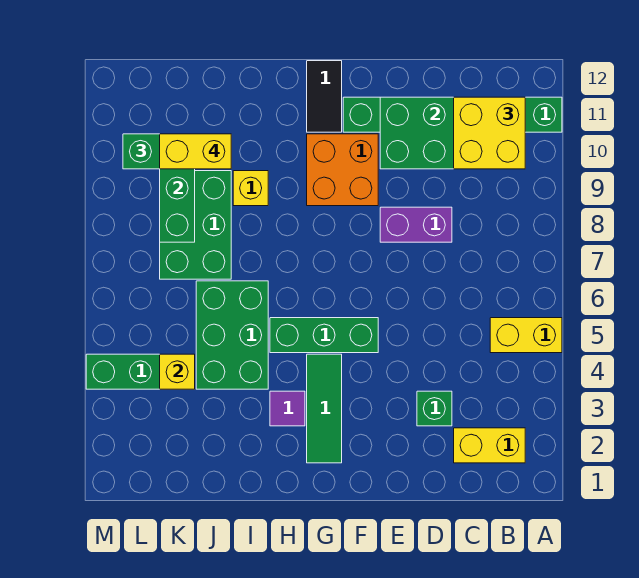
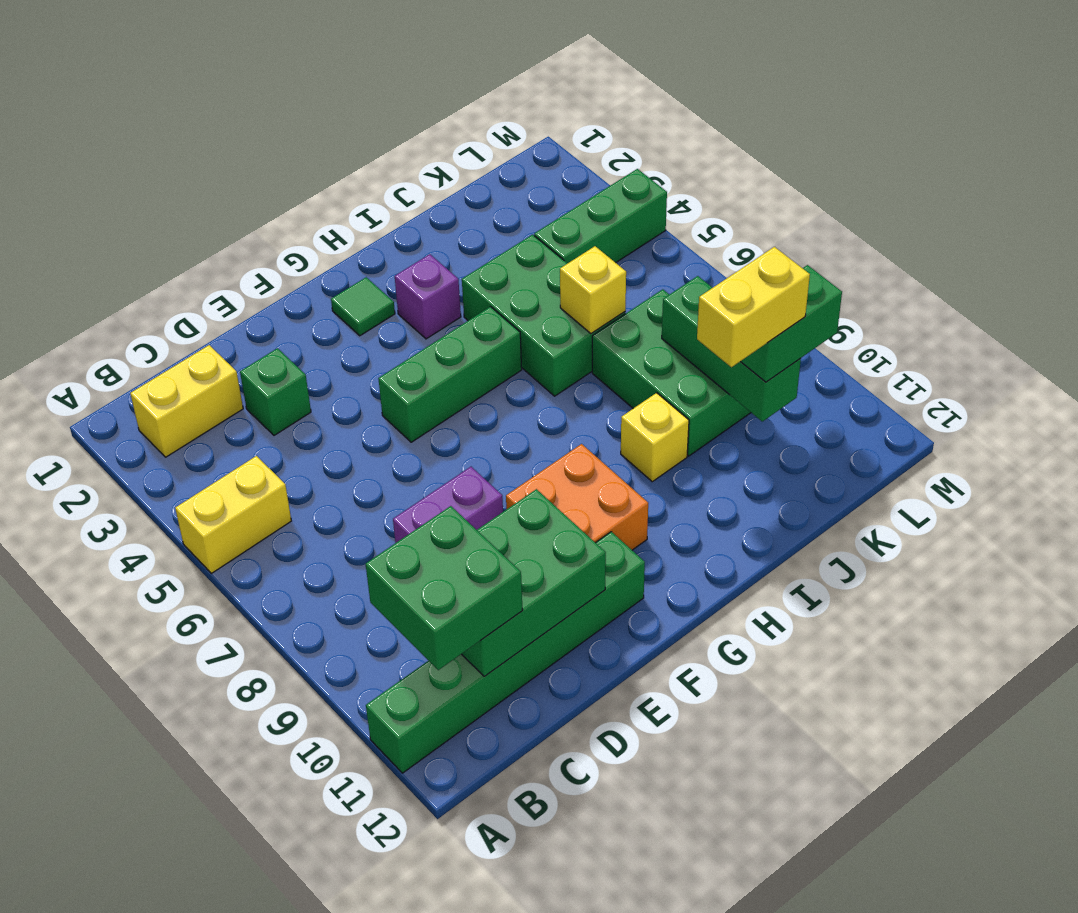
yellow brick B10:C11 level 3 -> green brick B10:C11 level 3
green tile G2:G4 level 1 -> green tile G2 level 1
black tile G11:G12 level 1 -> none
purple tile H3 level 1 -> purple brick H3 level 1
yellow brick K4 level 2 -> yellow brick J6 level 2

